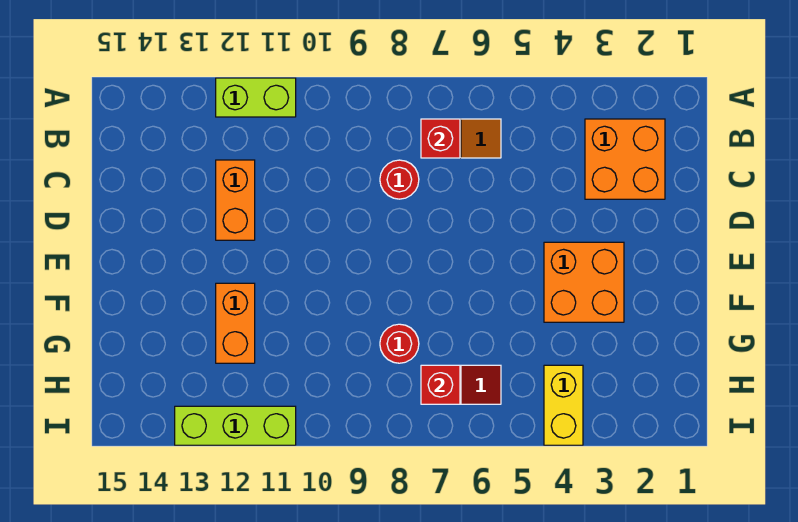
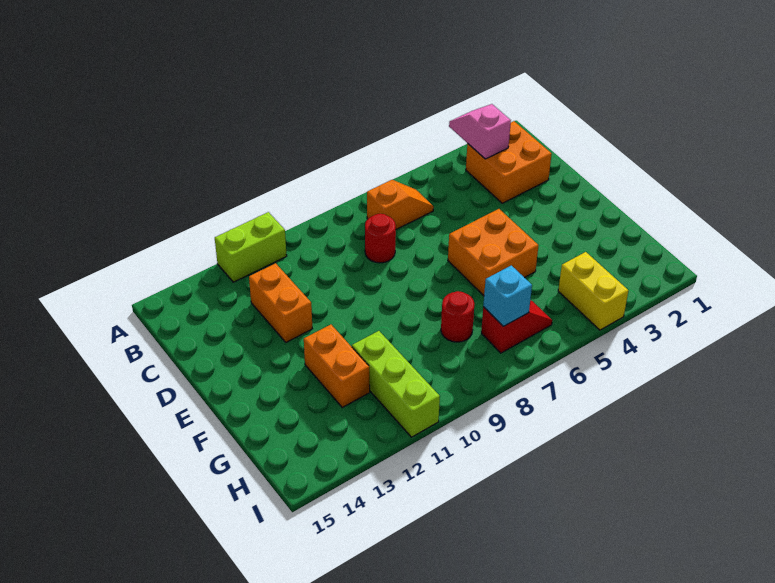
none -> pink slope A3:B3 level 2 top B
red brick B7 level 2 -> none
orange brick E3:F4 level 1 -> orange brick E5:F6 level 1
red brick H7 level 2 -> cyan brick H7 level 2
lime brick I11:I13 level 1 -> lime brick G11:I11 level 1

